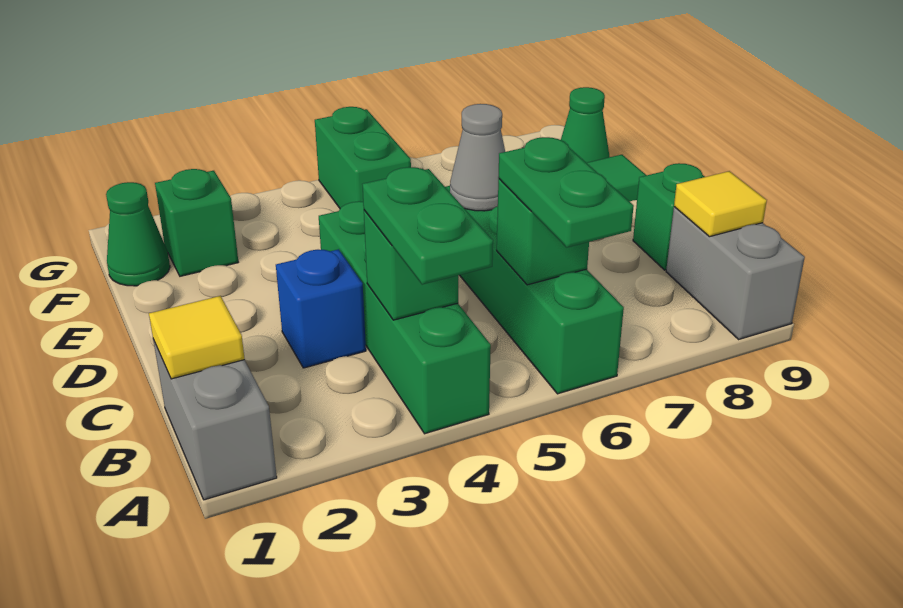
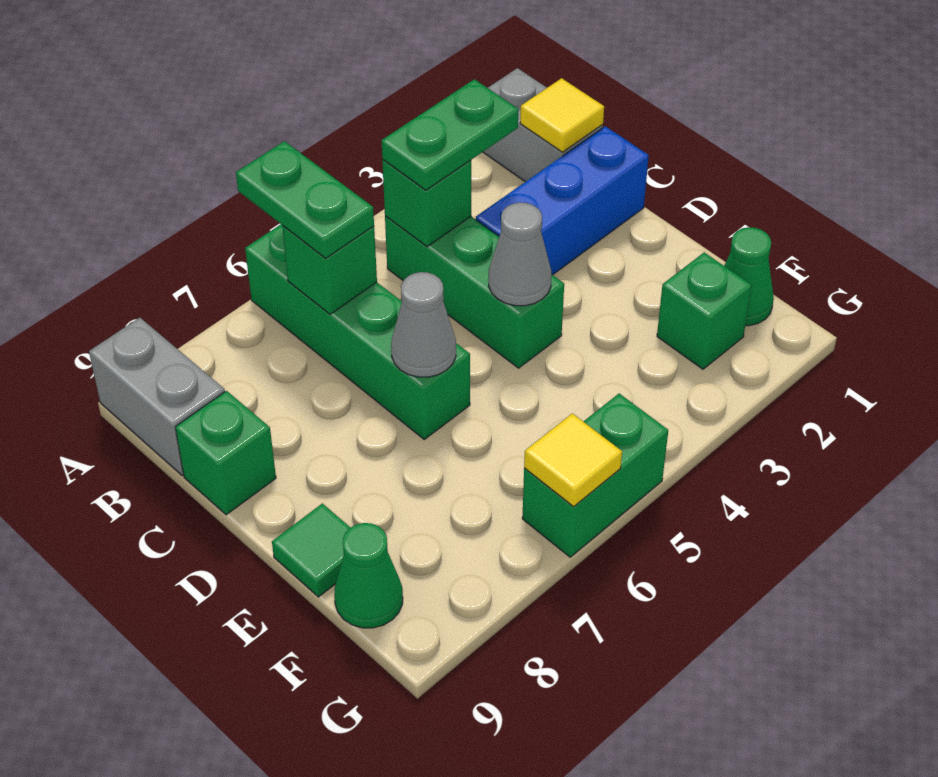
green brick A4:D4 level 1 -> green brick B4:D4 level 1
green plate A4:B4 level 3 -> green plate B3:B4 level 3
yellow tile B9 level 2 -> yellow tile G6 level 2
blue brick C3 level 1 -> blue brick C1:C3 level 1
none -> grey cone D4 level 2
green brick F5:G5 level 1 -> green brick G5:G6 level 1

